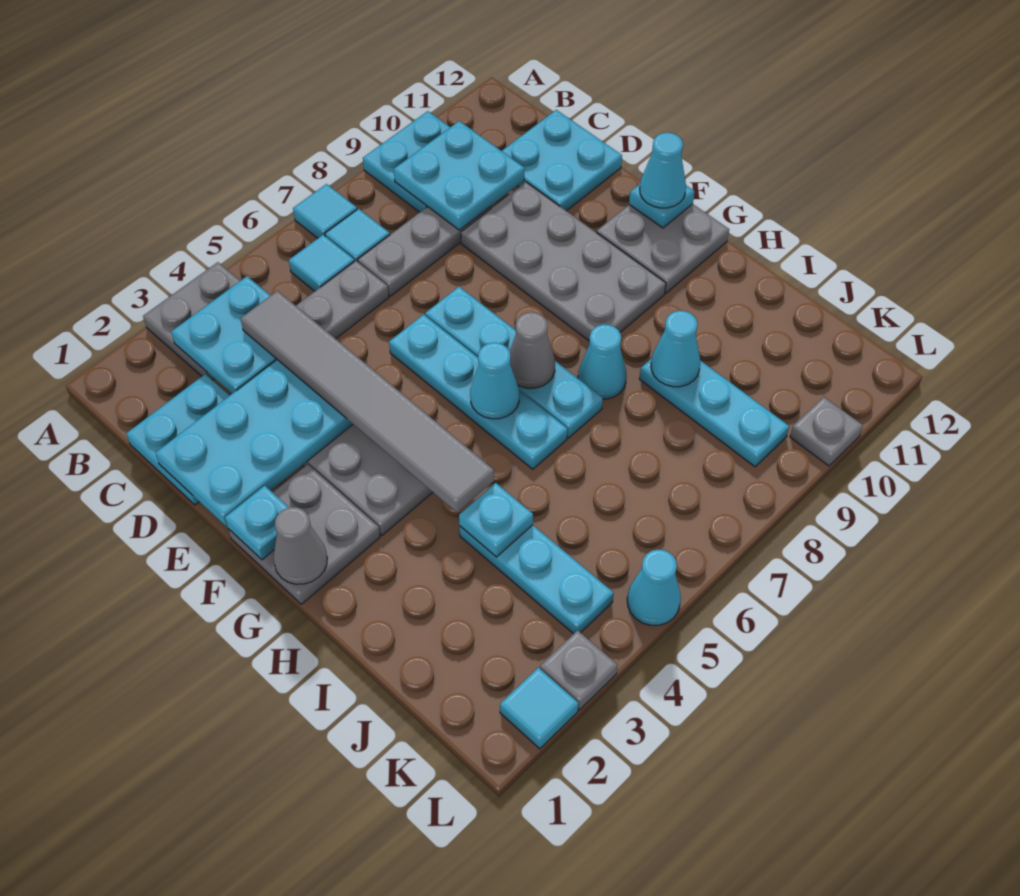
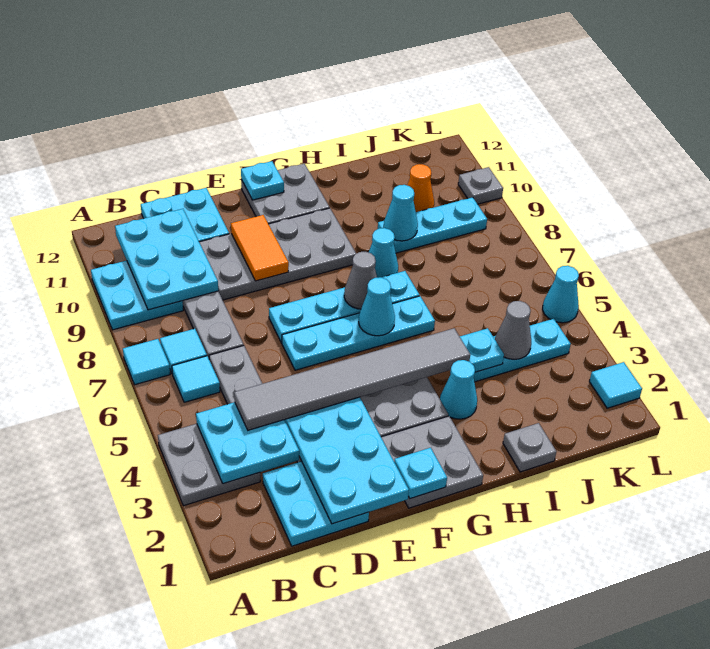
cyan plate B9:C10 level 2 -> cyan plate B9:C11 level 2
none -> orange tile E9:E10 level 2
cyan cone F12 level 3 -> cyan cone H3 level 1
grey cone G1 level 2 -> grey cone J4 level 2
none -> orange cone J10 level 1
grey plate L3 level 1 -> grey plate I1 level 1

